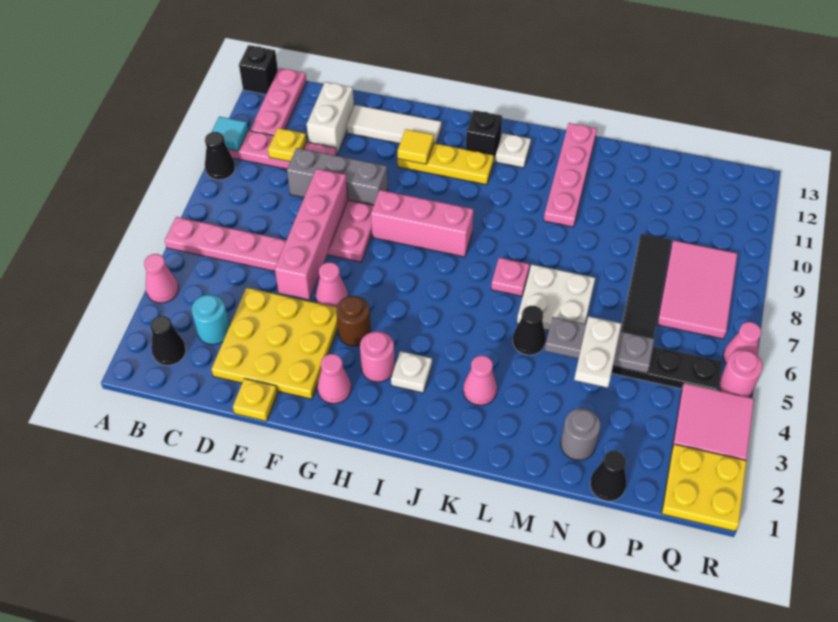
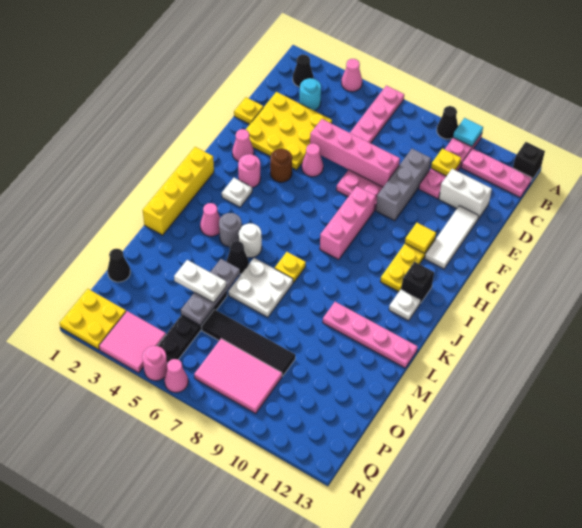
none -> yellow brick I1:L1 level 1
none -> white round brick K5 level 1
pink plate K7 level 1 -> yellow plate K7 level 1
grey round brick N2 level 1 -> grey round brick K4 level 1

